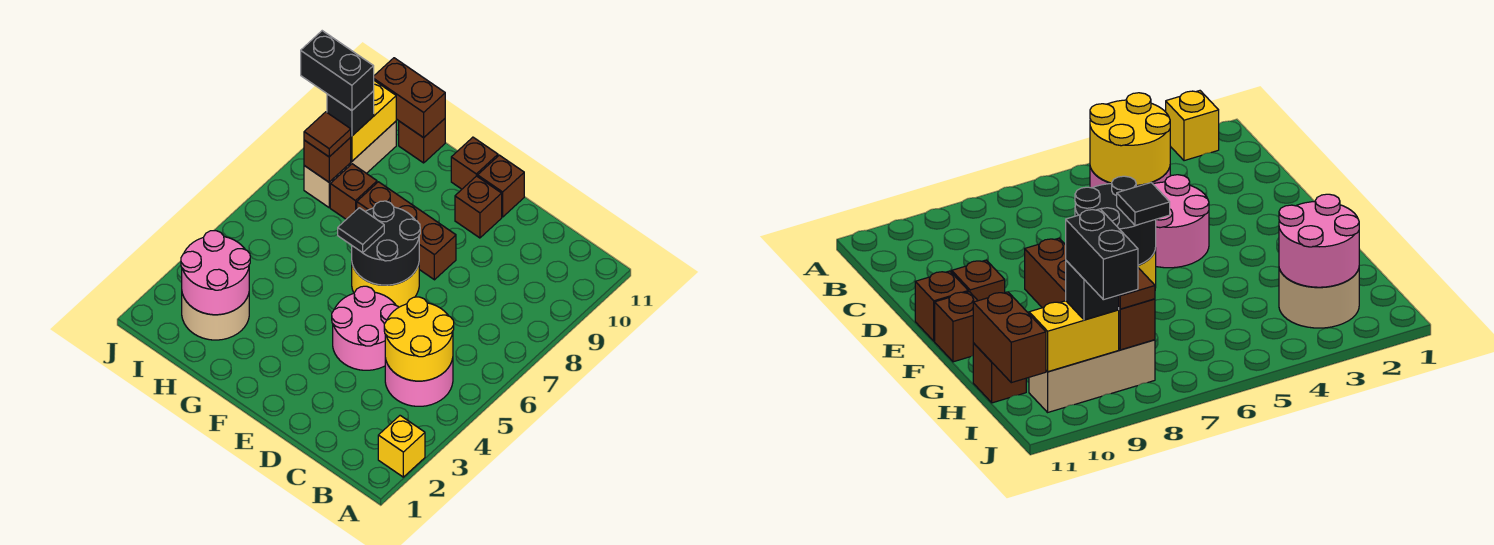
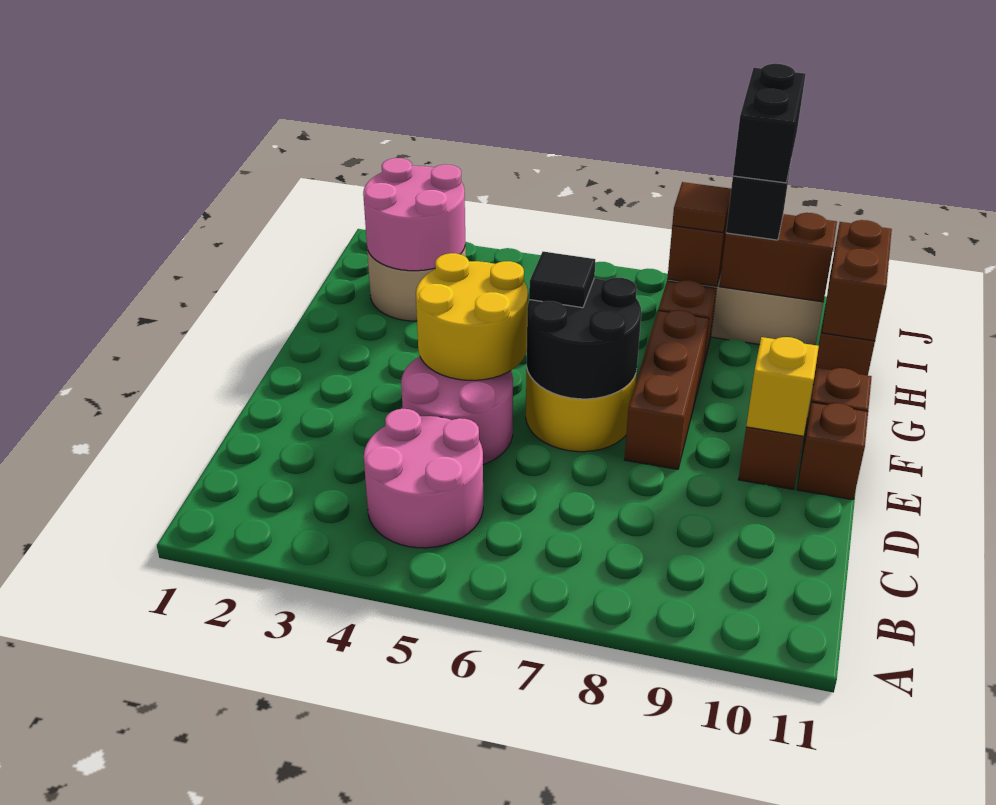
yellow brick A2 level 1 -> yellow brick E10 level 2
yellow round brick B4:C5 level 2 -> yellow round brick E4:F5 level 2
yellow brick I9:I10 level 2 -> brown brick I9:I10 level 2

